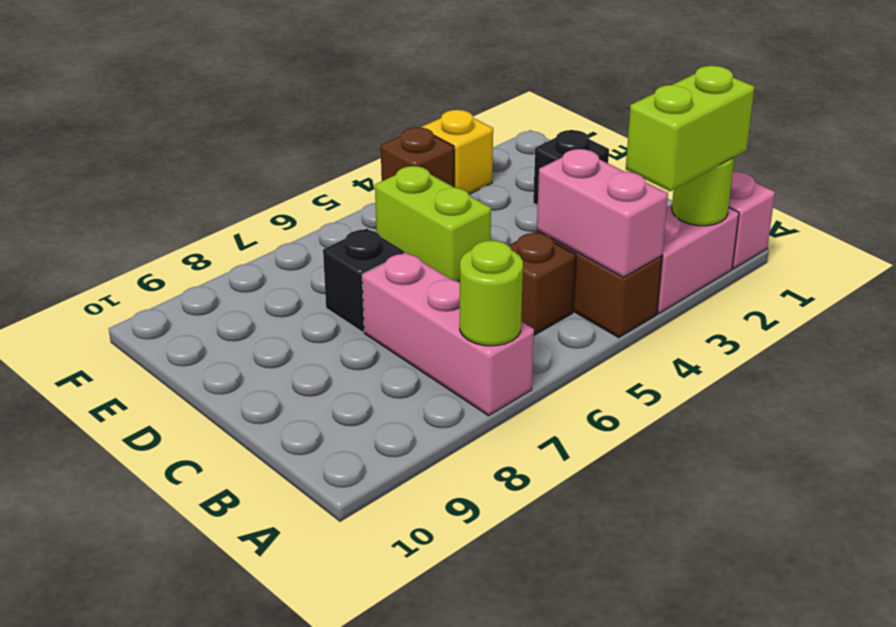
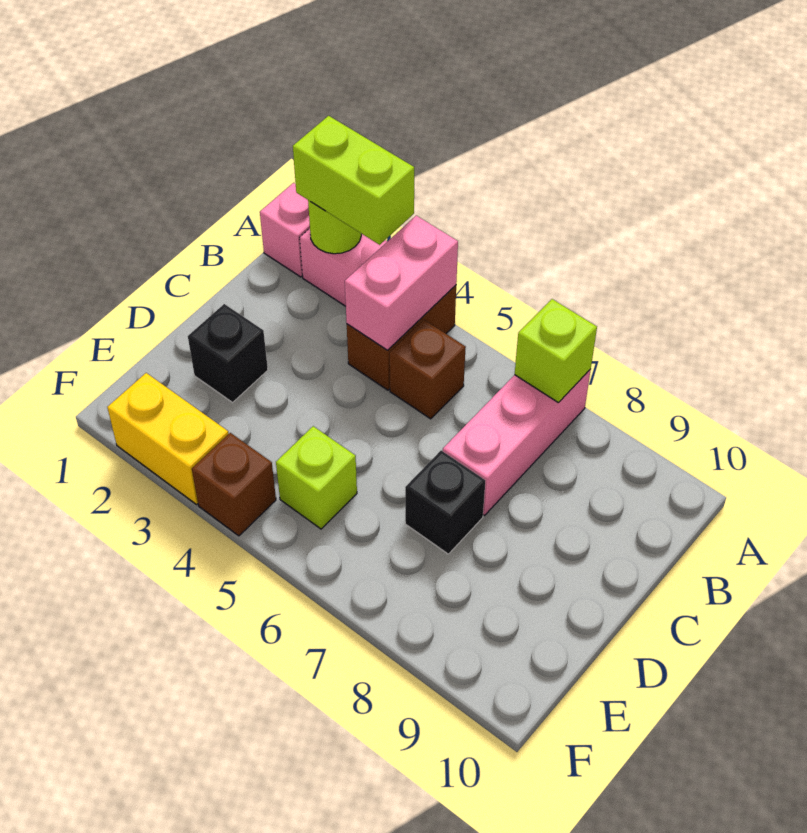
lime round brick A7 level 2 -> lime brick A7 level 2
lime brick D5:E5 level 1 -> lime brick E5 level 1
yellow brick F3 level 1 -> yellow brick F2:F3 level 1

